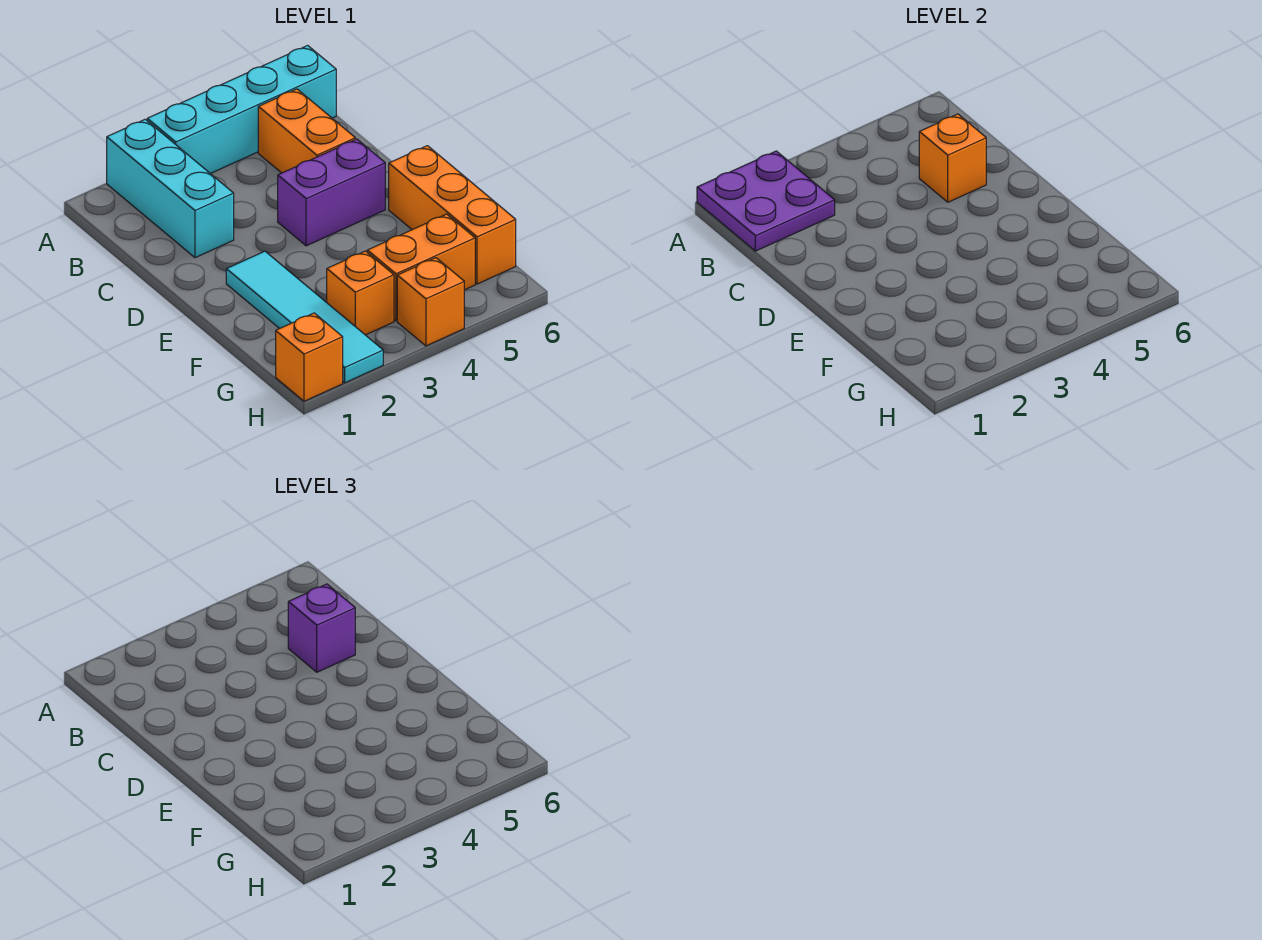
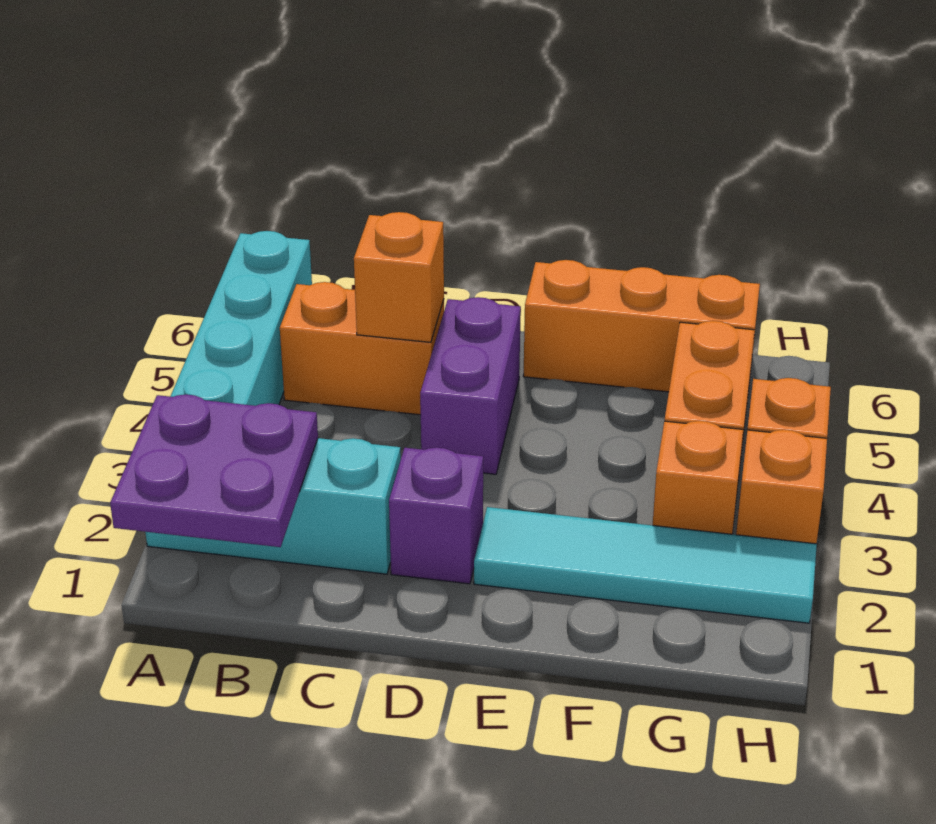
purple brick C5 level 3 -> purple brick D2 level 1
orange brick H1 level 1 -> orange brick H3 level 1

